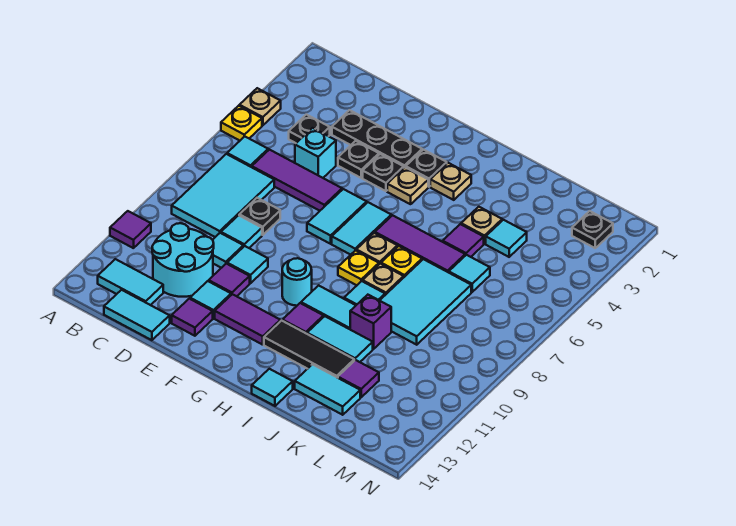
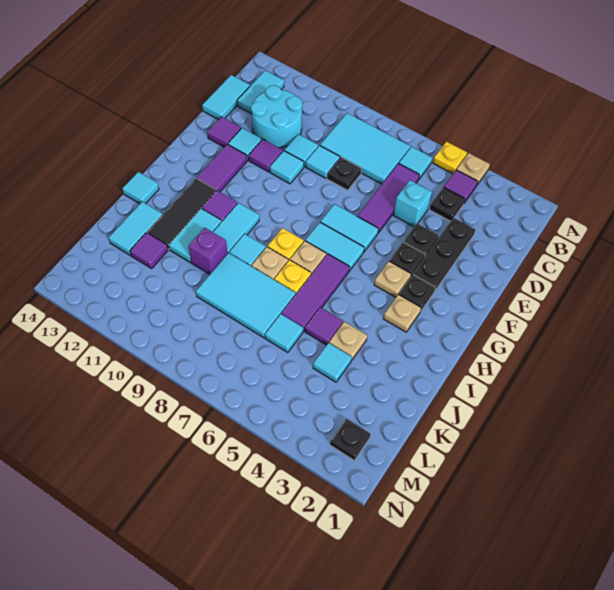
purple tile A11 level 1 -> purple tile B4 level 1
cyan round brick G10 level 1 -> none

